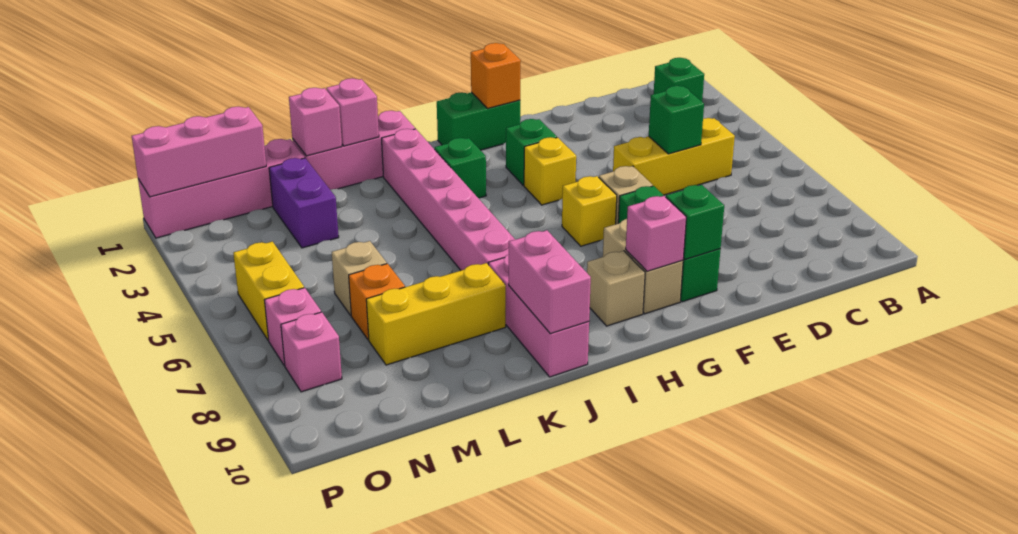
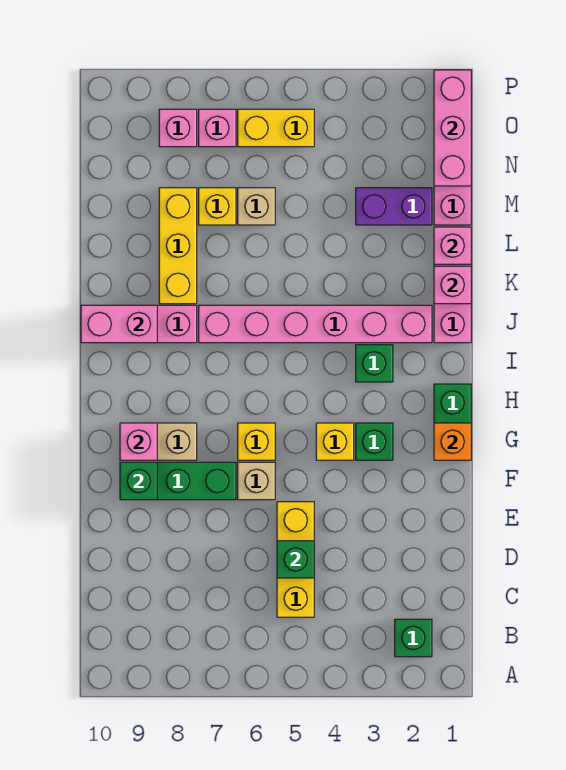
tan brick H9 level 1 -> none
orange brick M7 level 1 -> yellow brick M7 level 1

